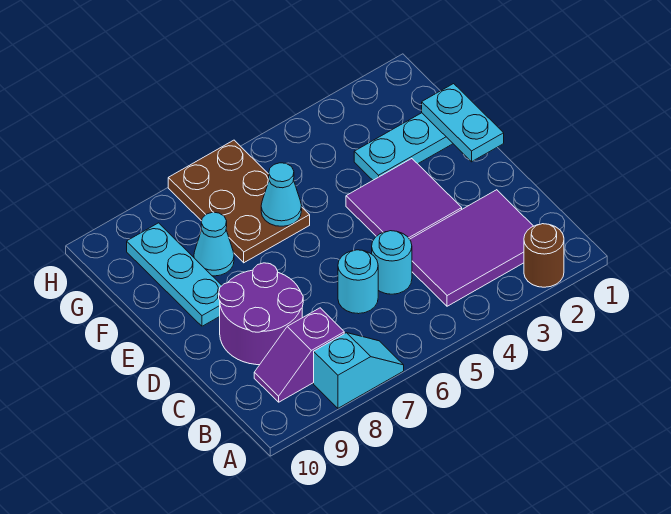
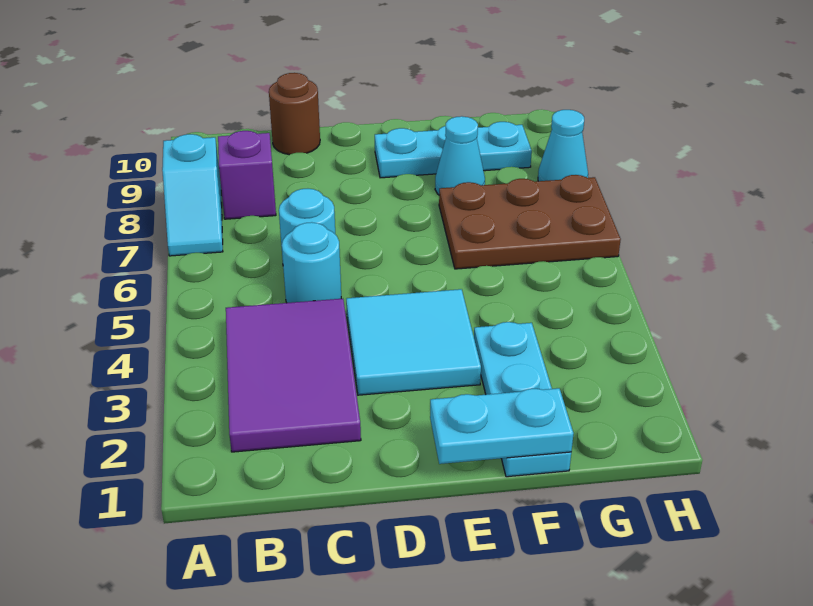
brown round brick A2 level 1 -> brown round brick C10 level 1
purple round brick C8:D9 level 1 -> none
purple tile D3:E4 level 1 -> cyan tile D3:E4 level 1
cyan cone F6 level 2 -> cyan cone H8 level 1

